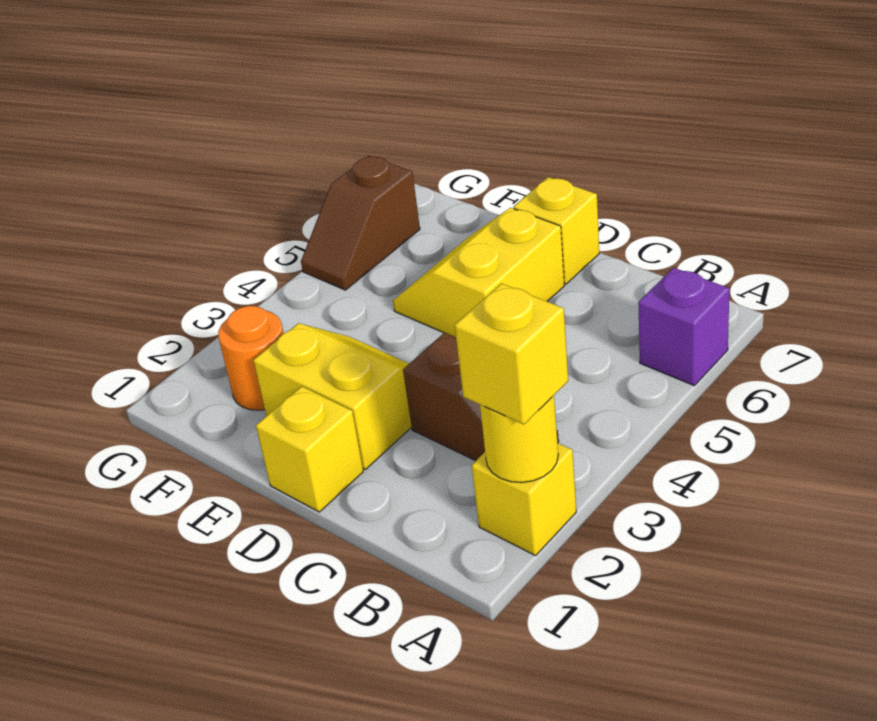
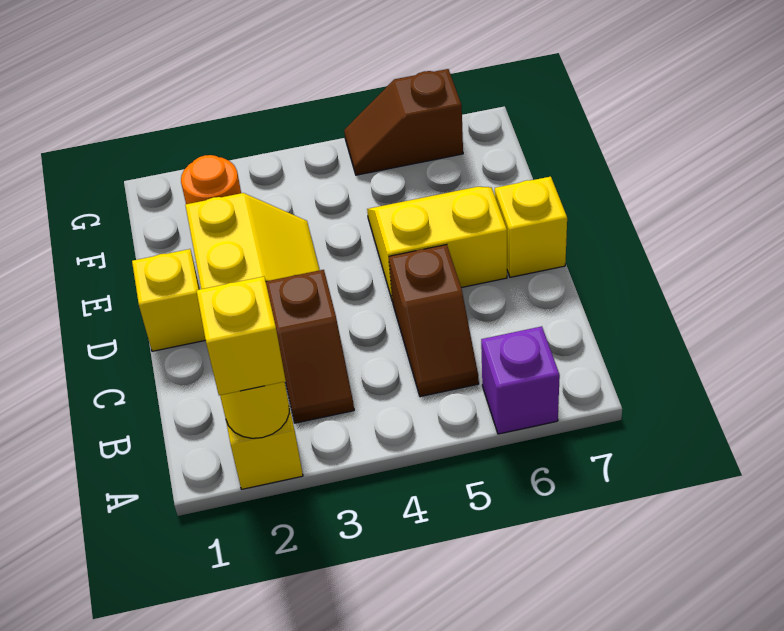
none -> brown slope B5:C5 level 1 top C

